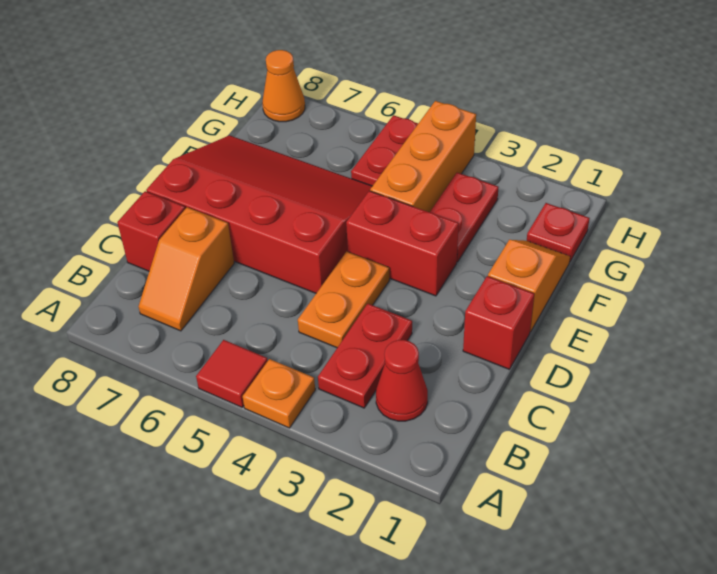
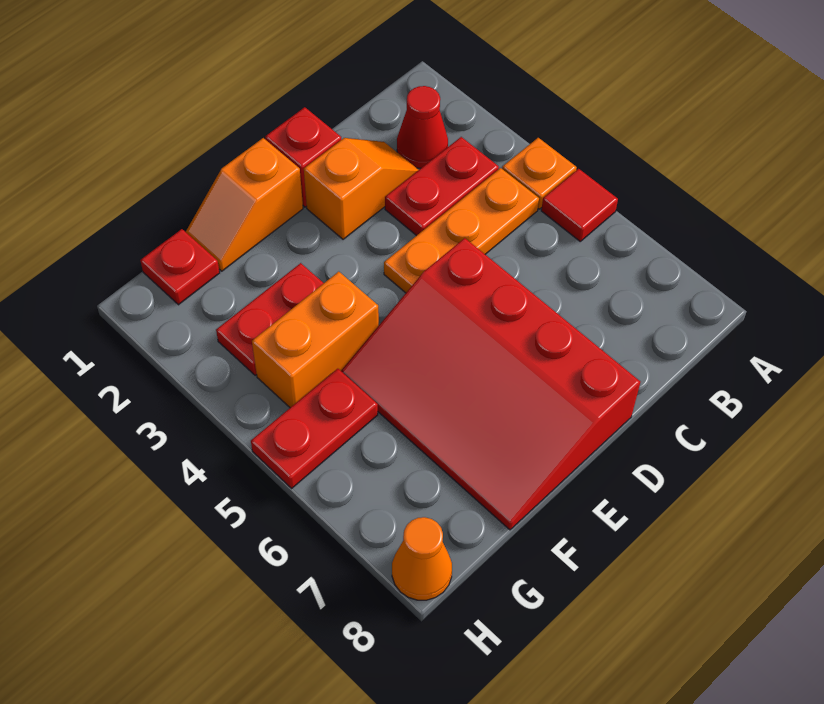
orange slope B7:C7 level 1 top C -> orange slope C2:D2 level 1 top D
orange plate C4:D4 level 1 -> orange plate B4:D4 level 1
red brick C8 level 1 -> none
red brick E3:E4 level 1 -> none
orange brick F4:H4 level 1 -> orange brick F4:G4 level 1

